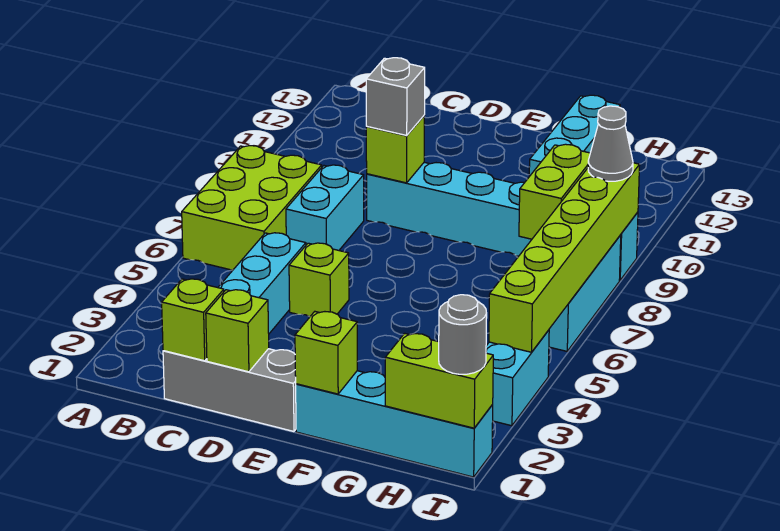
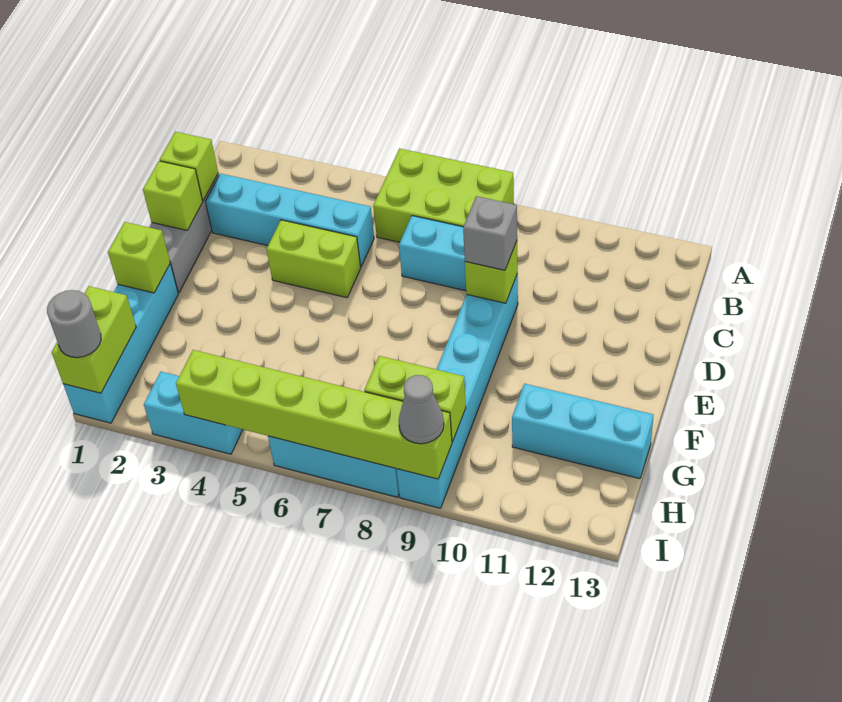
lime brick D5 level 1 -> lime brick D4:D5 level 1

